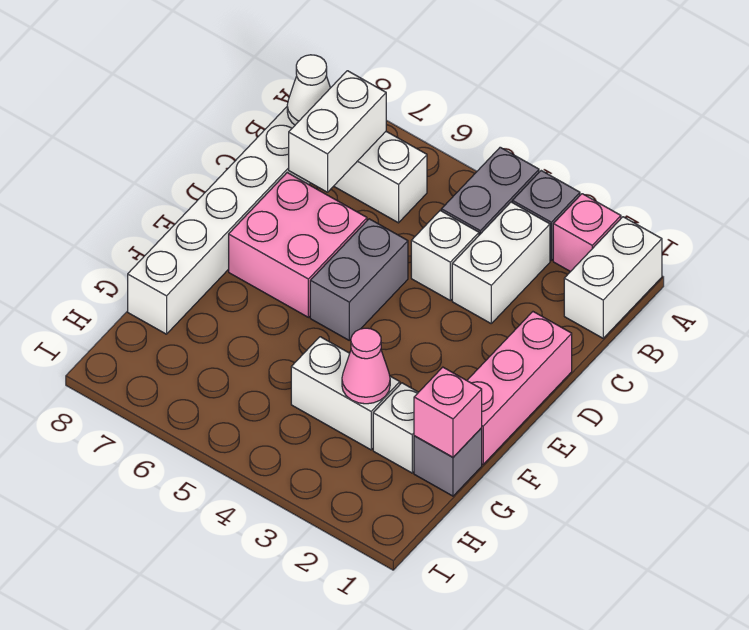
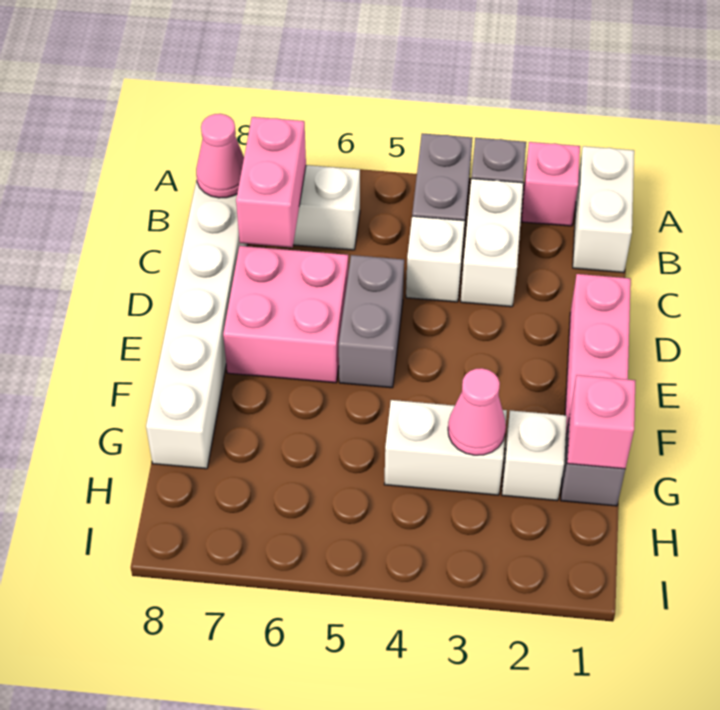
white brick B7:C7 level 2 -> pink brick B7:C7 level 2
white cone B8 level 2 -> pink cone B8 level 2

